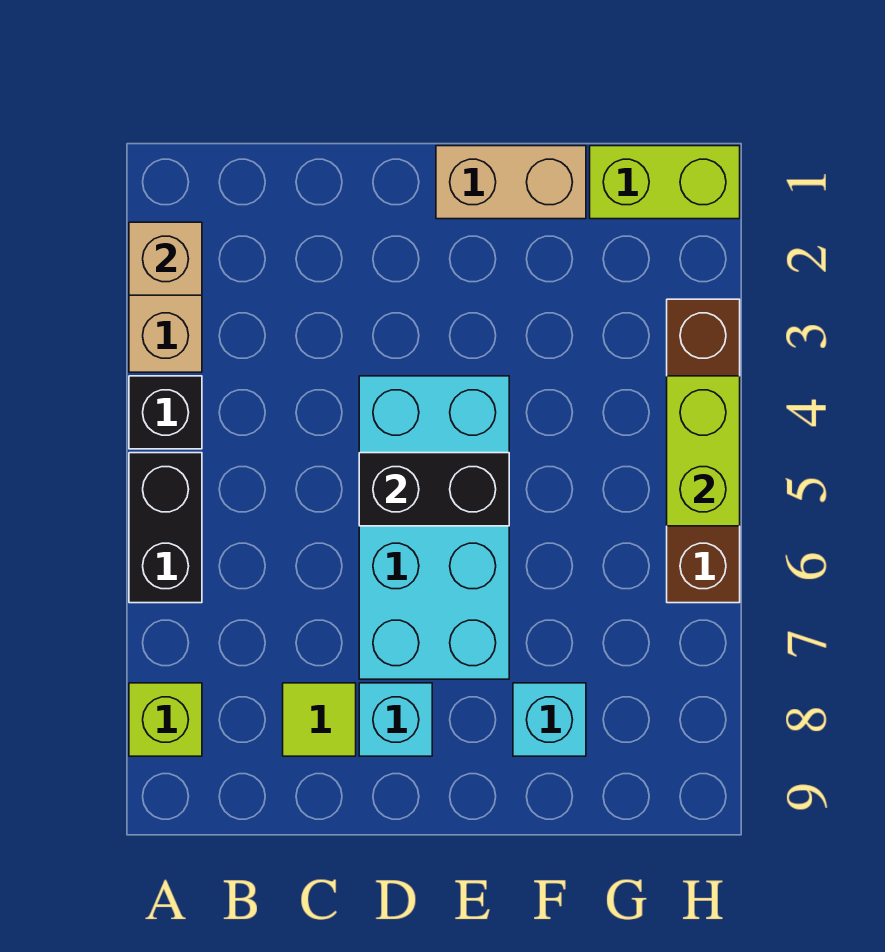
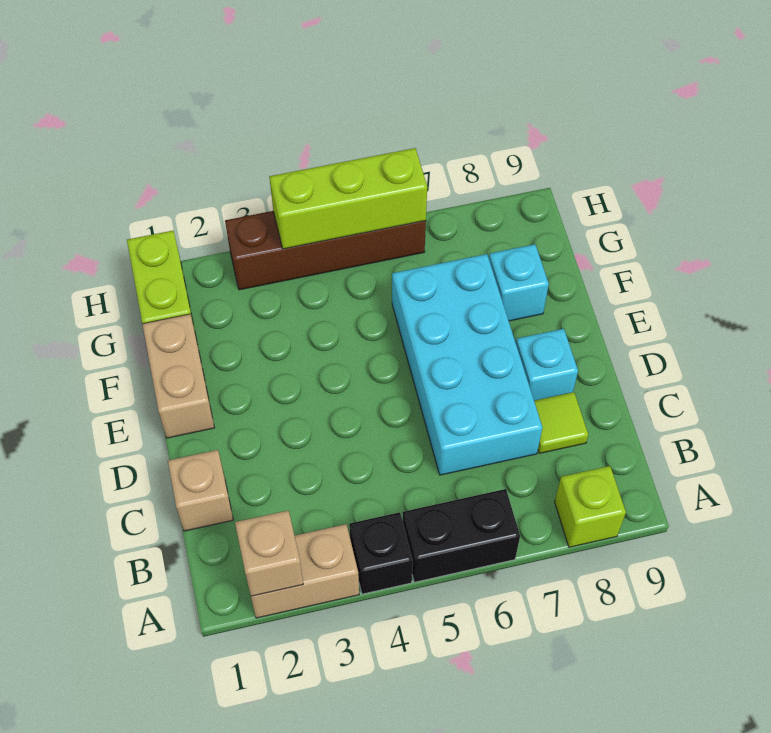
none -> tan brick C1 level 1
cyan brick D4:E7 level 1 -> cyan brick C6:F7 level 1
black brick D5:E5 level 2 -> none
lime brick H4:H5 level 2 -> lime brick H4:H6 level 2

